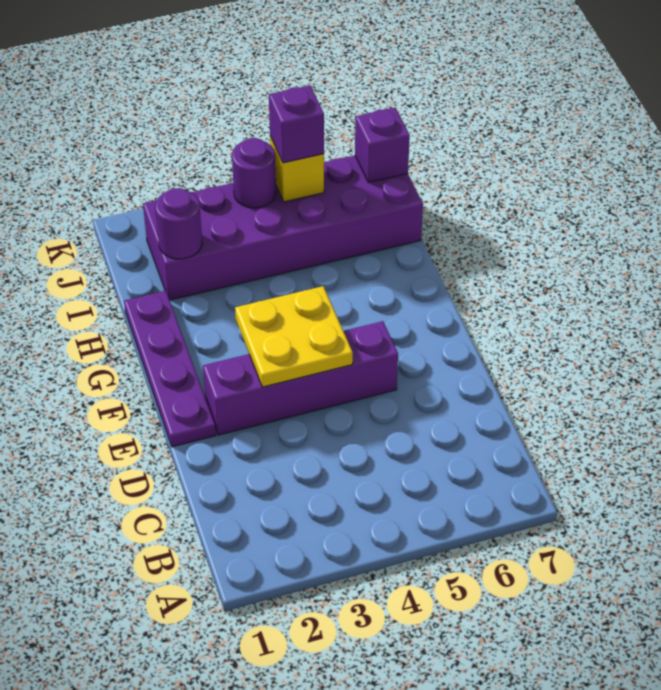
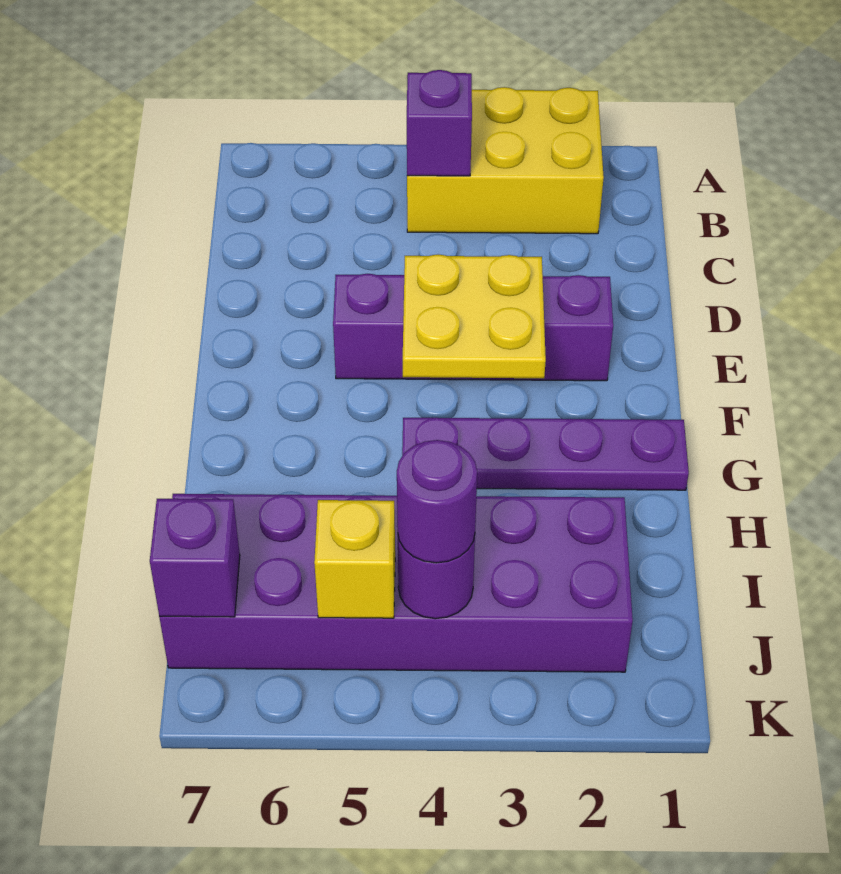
none -> yellow brick A2:B4 level 1
purple plate E1:H1 level 1 -> purple plate G1:G4 level 1
purple round brick I2 level 2 -> purple round brick J4 level 3
purple brick J5 level 3 -> purple brick B4 level 2

